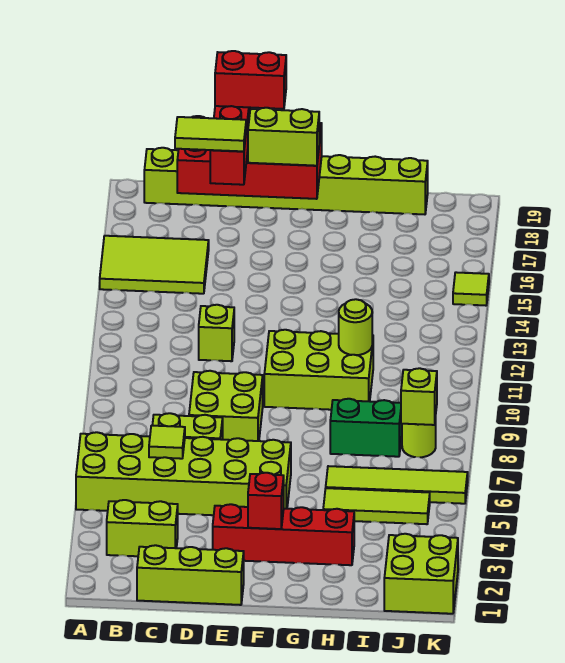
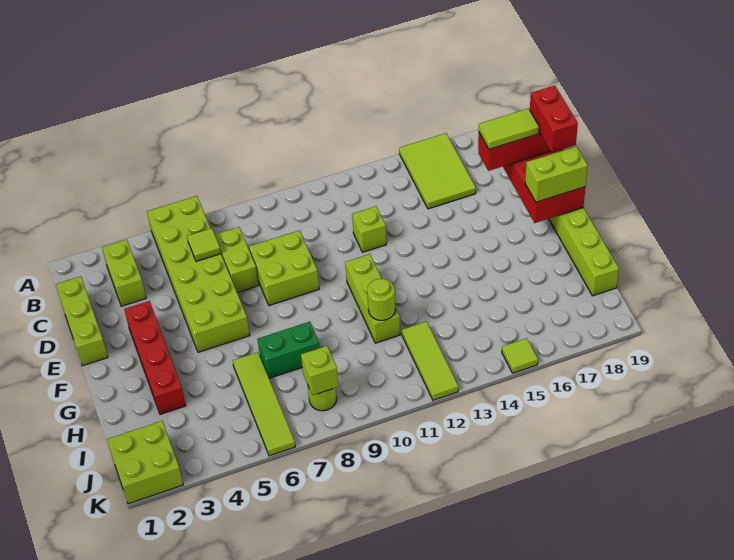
lime tile C17:D17 level 4 -> lime tile D17:D18 level 4
lime brick E18:F18 level 3 -> lime brick F18:F19 level 3
red brick F3 level 2 -> none
lime brick F10:H11 level 1 -> lime brick F11:H11 level 1
lime tile H5:J5 level 1 -> lime tile I12:K12 level 1
green brick H8:I8 level 1 -> green brick H7:H8 level 1

